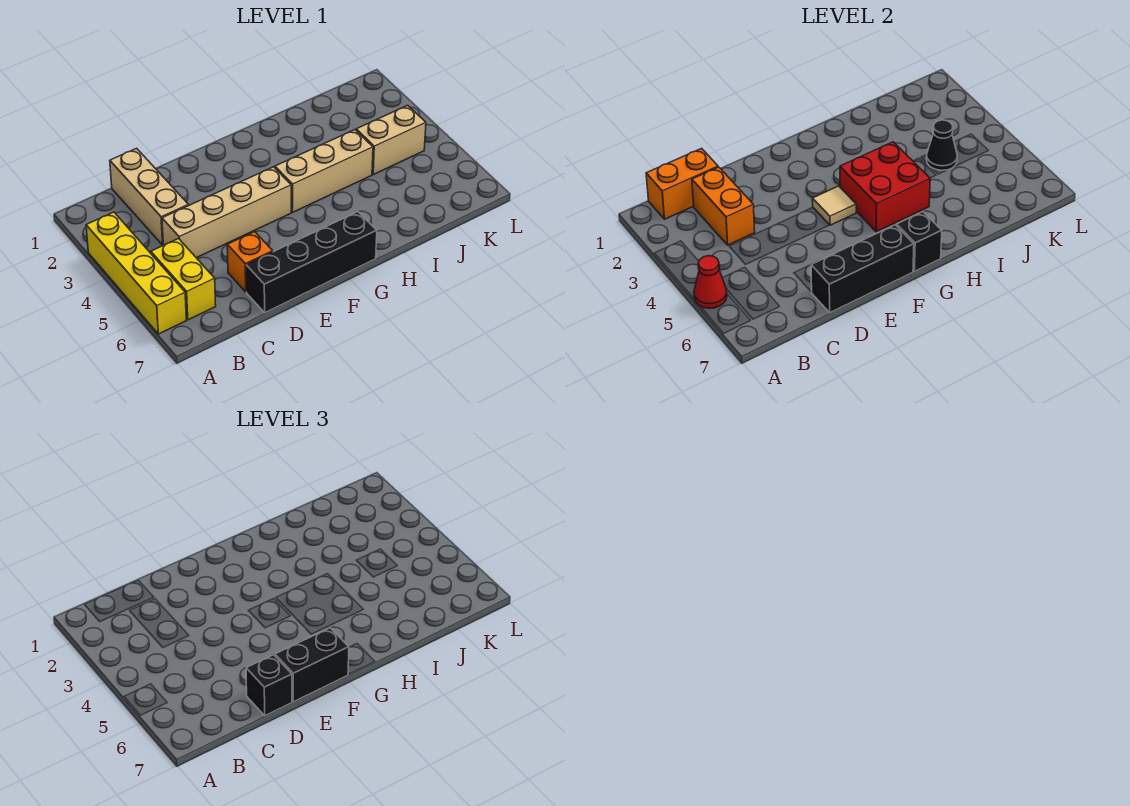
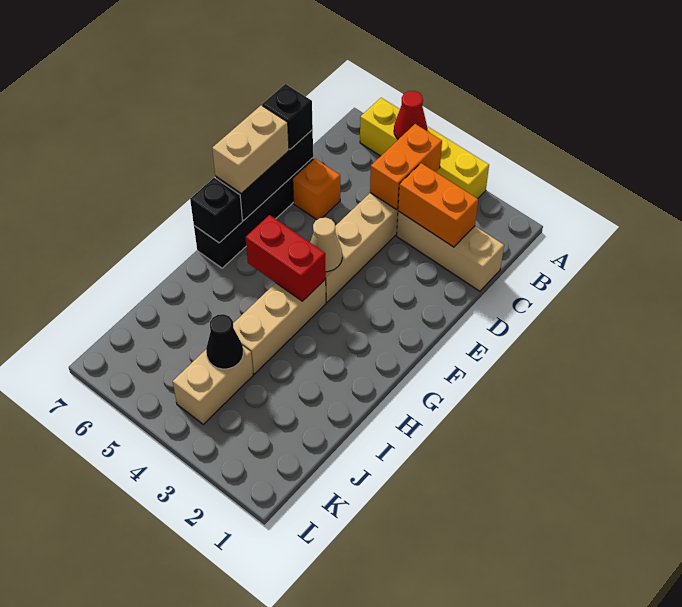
orange brick B1:C1 level 2 -> orange brick B4:C4 level 2
yellow brick B5:B6 level 1 -> none
black brick E7:F7 level 3 -> tan brick E7:F7 level 3
tan tile F4 level 2 -> tan cone F4 level 2
red brick G4:H5 level 2 -> red brick G4:G5 level 2

